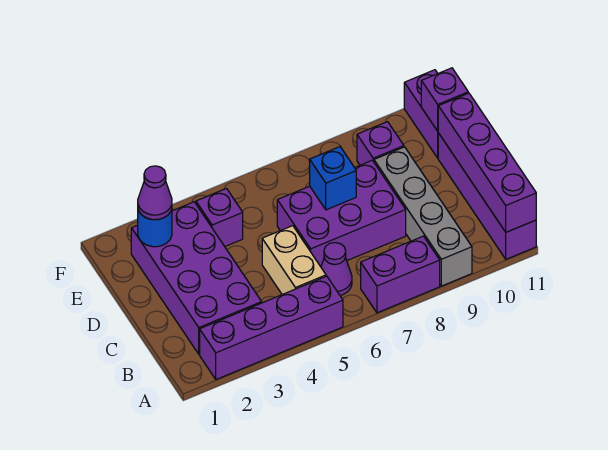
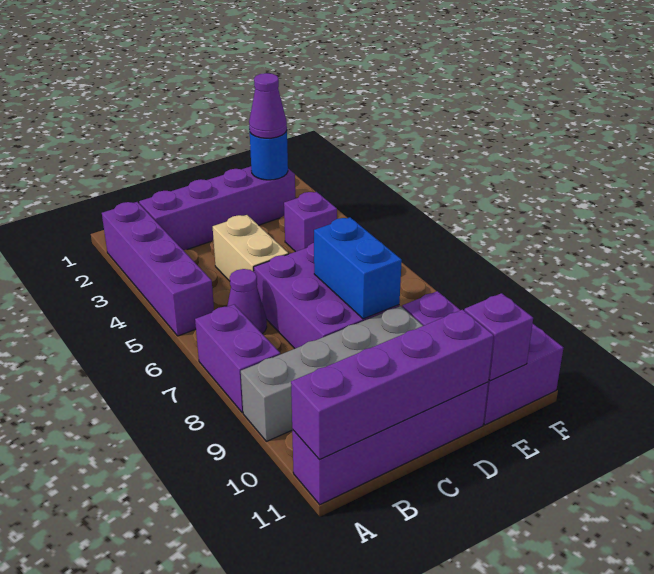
purple brick B2:E3 level 1 -> purple brick B2:E2 level 1
tan brick B5:C5 level 1 -> tan brick C4:C5 level 1
blue brick D7 level 2 -> blue brick D7:D8 level 2

